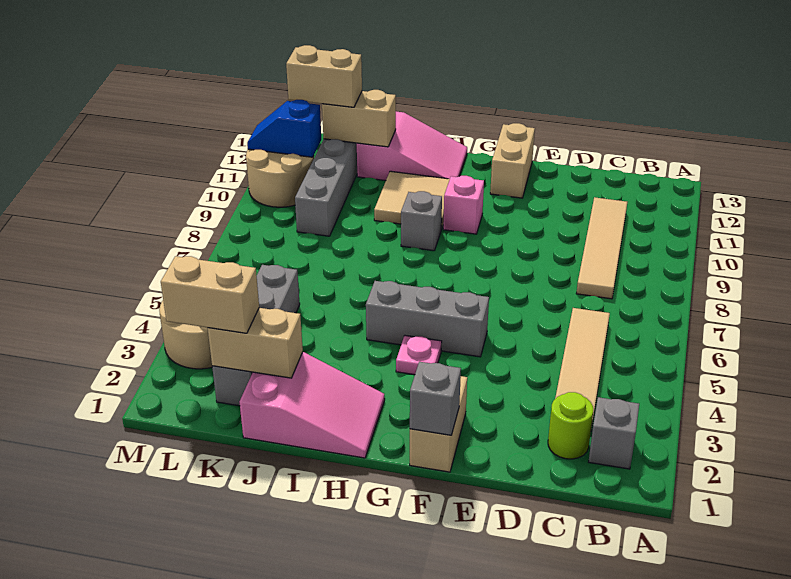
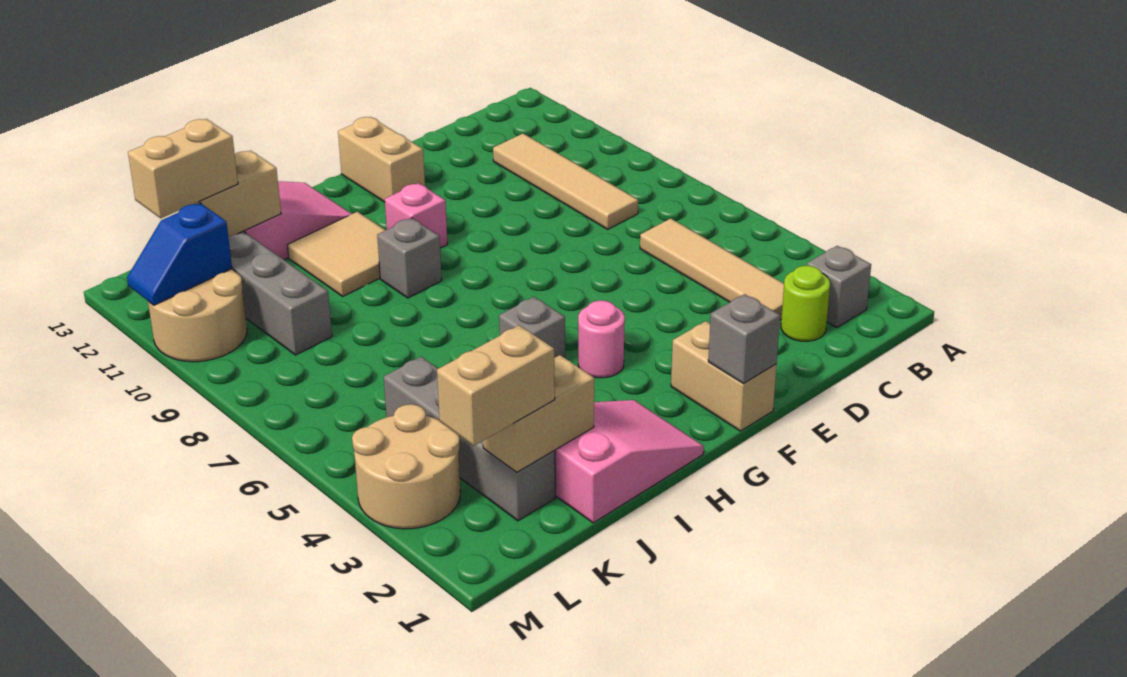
grey brick F5:H5 level 1 -> grey brick H5 level 1
pink plate G4 level 1 -> pink round brick G4 level 1

